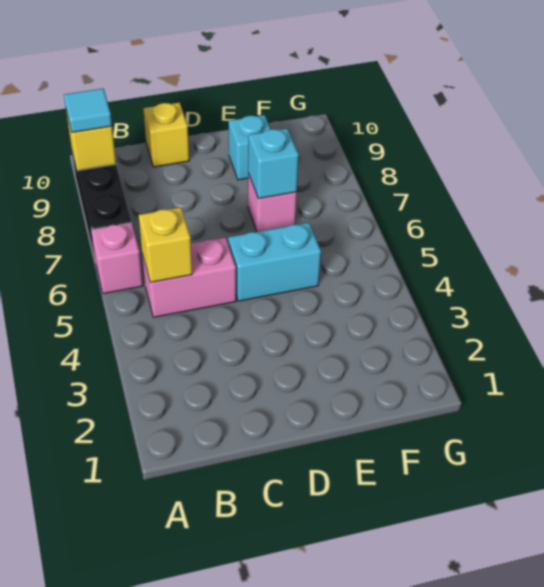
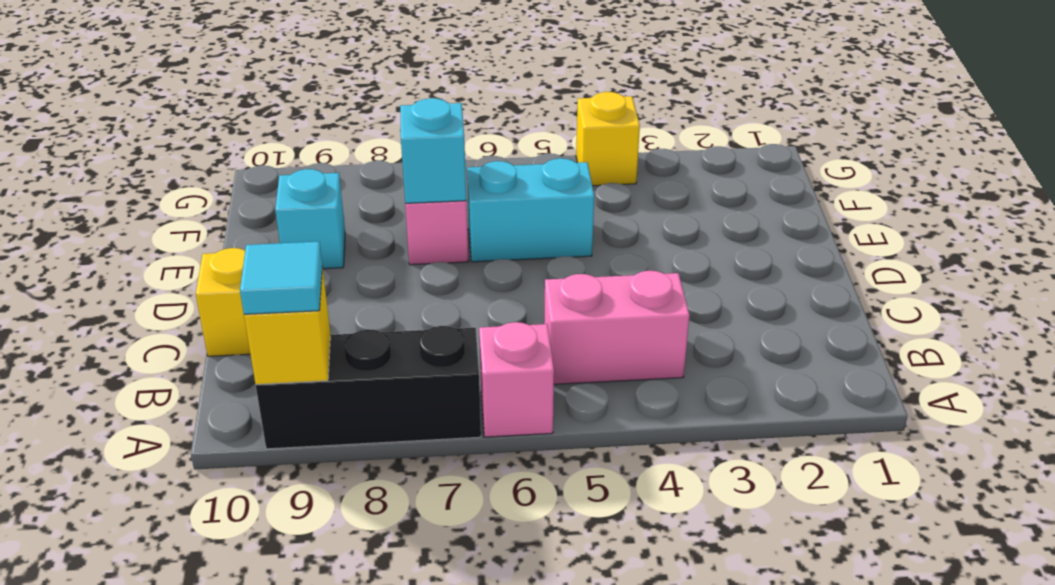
pink brick B5:C5 level 1 -> pink brick B4:B5 level 1
yellow brick B5 level 2 -> yellow brick G4 level 1
cyan brick D5:E5 level 1 -> cyan brick E5:E6 level 1

